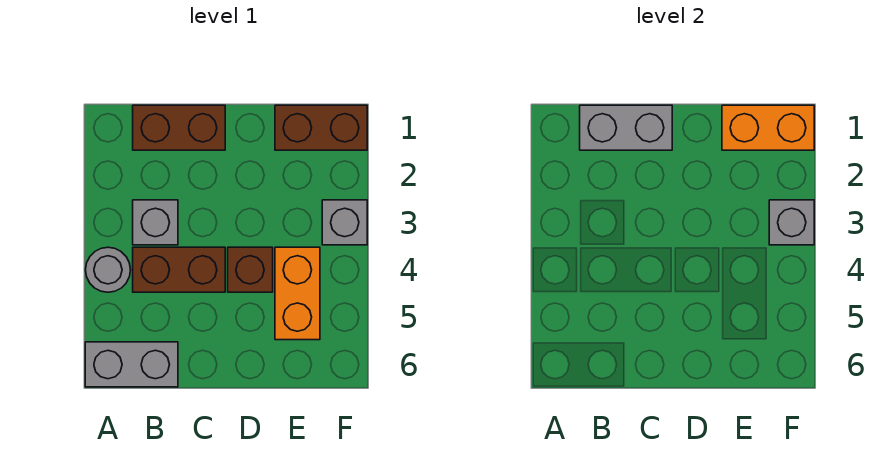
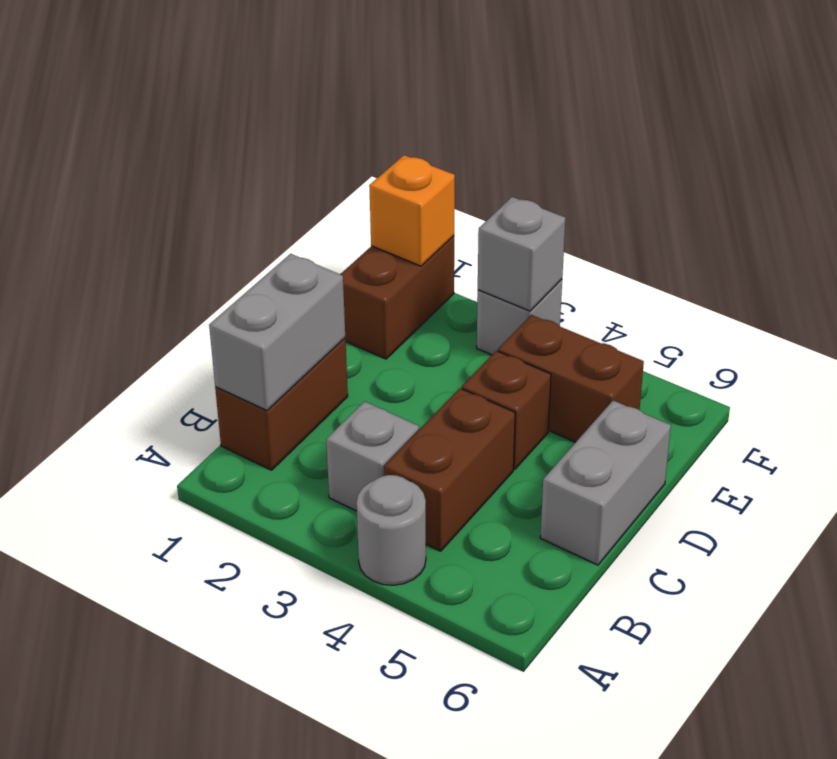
grey brick A6:B6 level 1 -> grey brick C6:D6 level 1
orange brick E1:F1 level 2 -> orange brick F1 level 2
orange brick E4:E5 level 1 -> brown brick E4:E5 level 1

